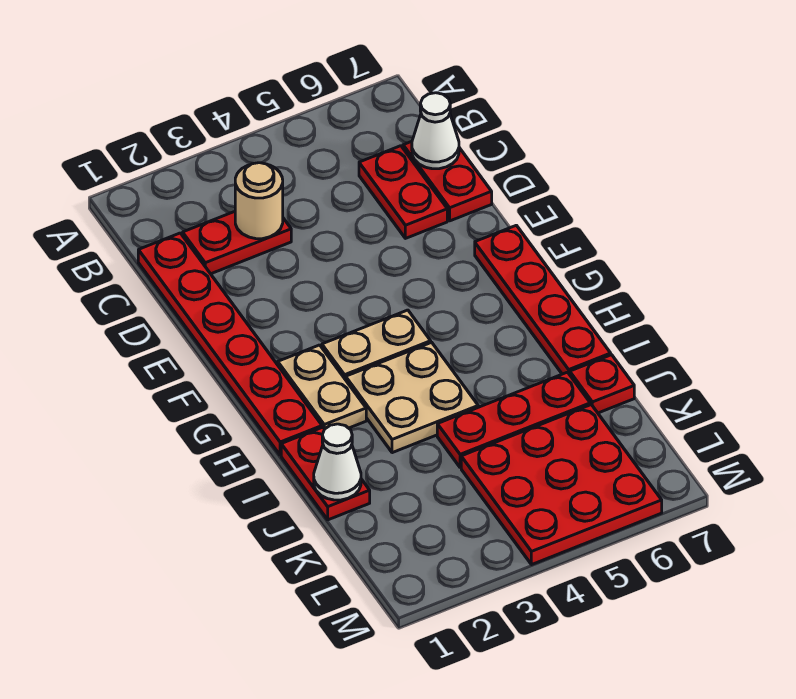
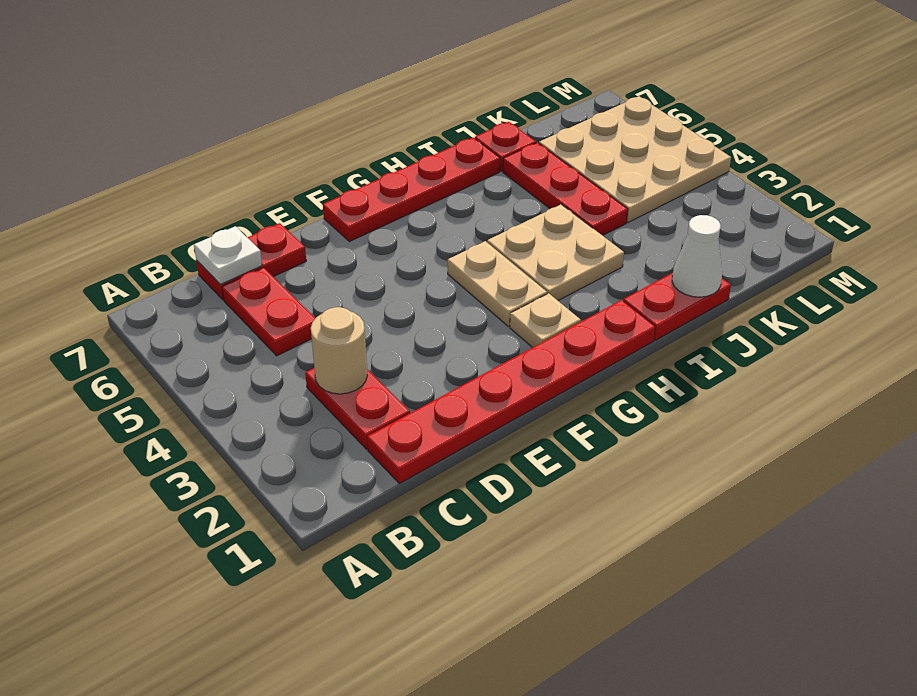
red plate C6:D6 level 1 -> red plate C5:C6 level 1
white cone C7 level 2 -> white plate C7 level 2
tan plate G2:H2 level 1 -> tan plate G2 level 1
red plate K4:M6 level 1 -> tan plate K4:M6 level 1

